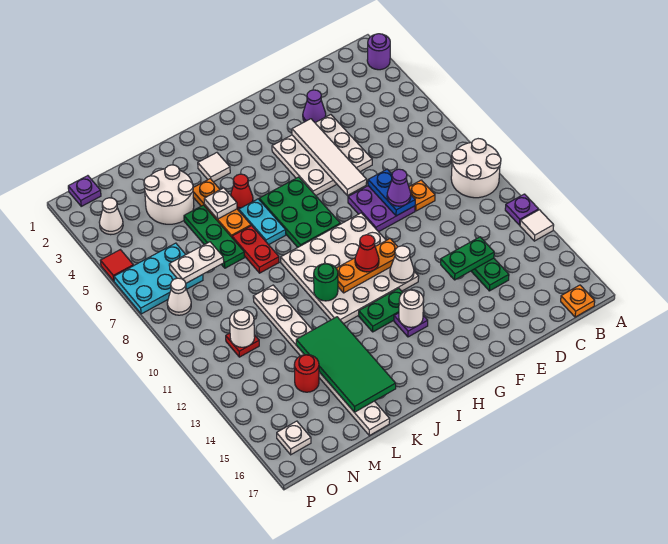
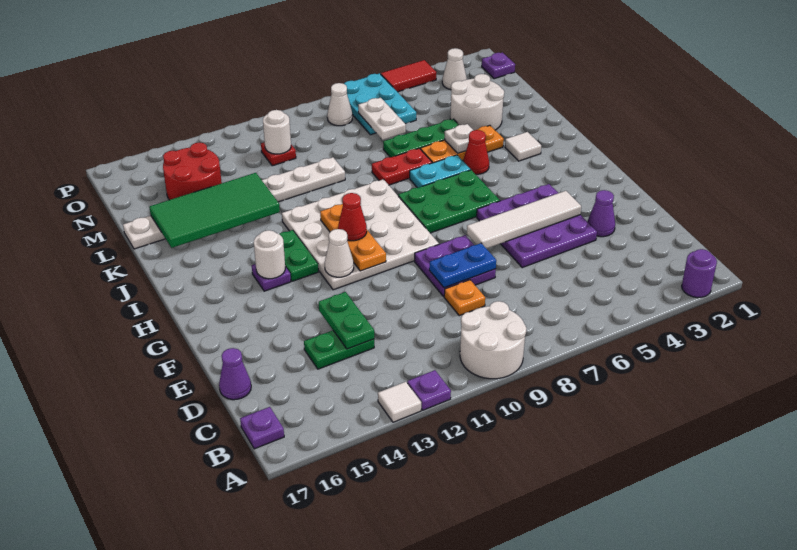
orange plate B17 level 1 -> purple plate B17 level 1
white plate E4:G6 level 1 -> purple plate E4:G6 level 1
purple cone E9 level 3 -> purple cone D17 level 1
green round brick J11 level 2 -> none
red round brick M14 level 1 -> red round brick M14:N15 level 1
white plate O16 level 1 -> none
red tile P5 level 1 -> red tile P4:P5 level 1

